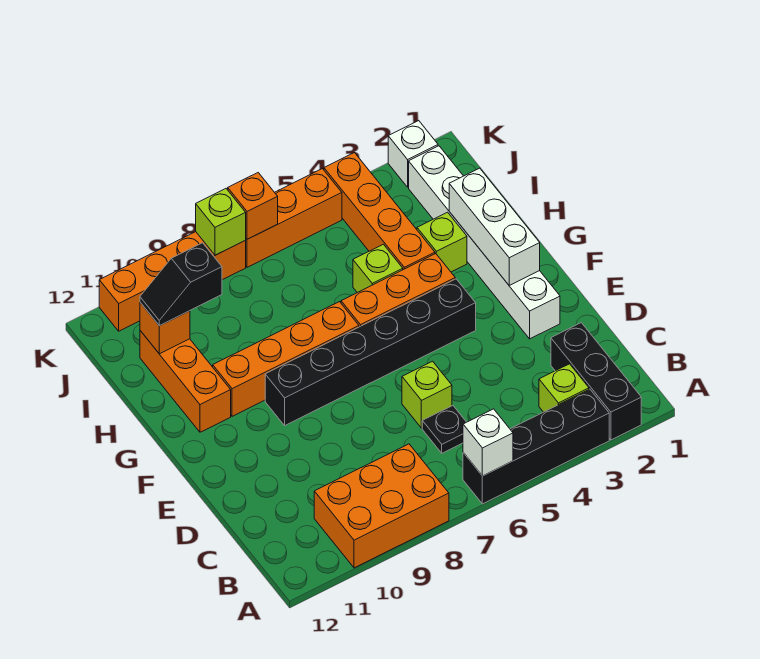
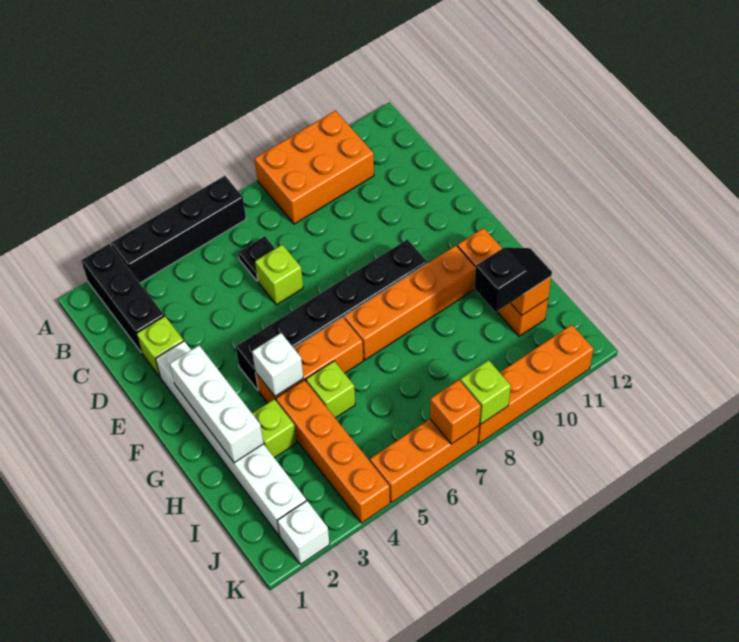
white brick A6 level 2 -> white brick G4 level 2
lime brick B3 level 1 -> lime brick D2 level 1

